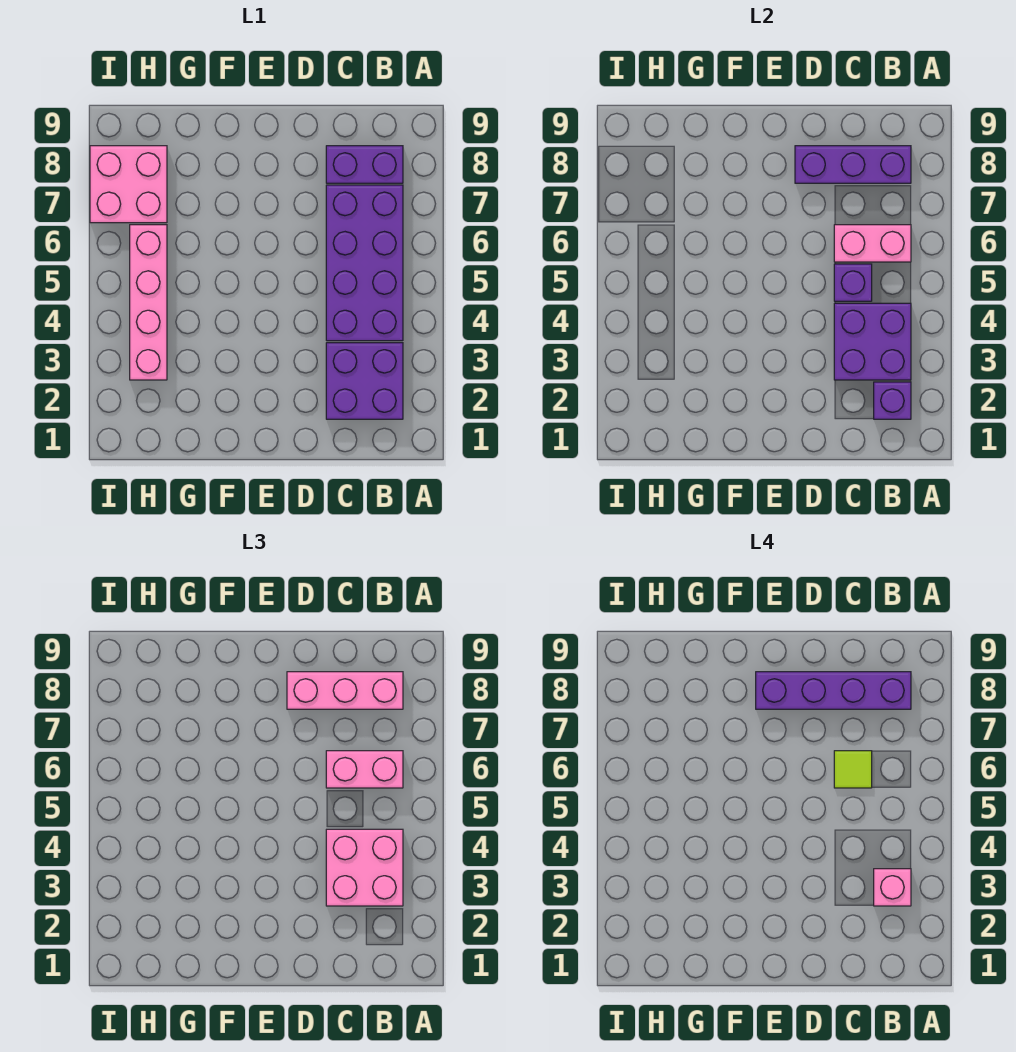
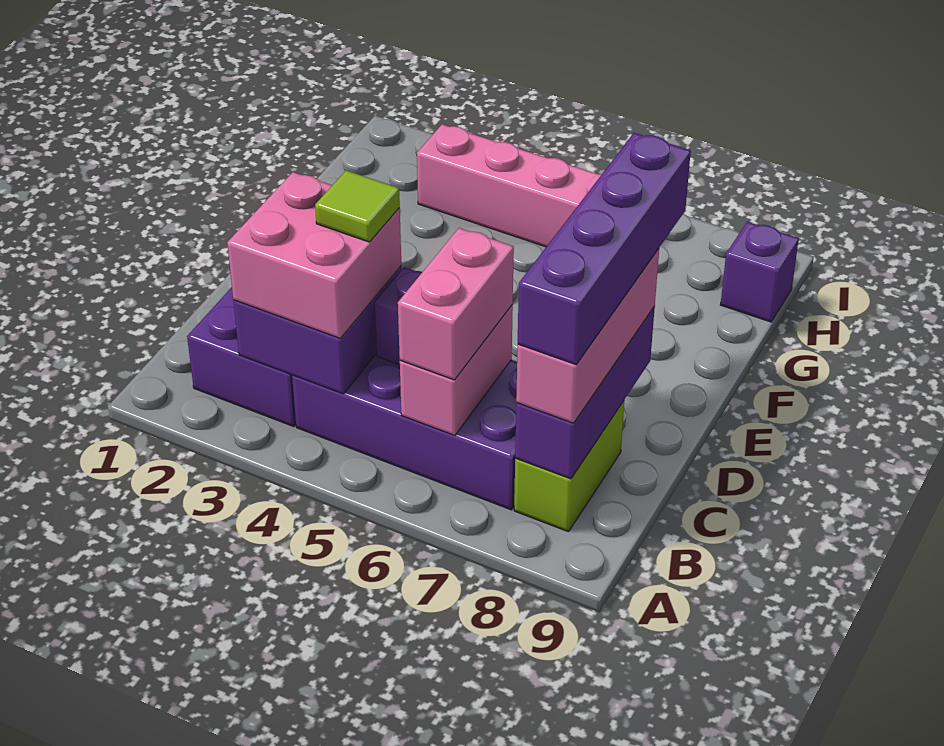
purple brick B2 level 2 -> purple brick H9 level 1
pink brick B3 level 4 -> none
purple brick B8:C8 level 1 -> lime brick B8:C8 level 1
lime tile C6 level 4 -> lime tile C4 level 4
pink brick H7:I8 level 1 -> none

